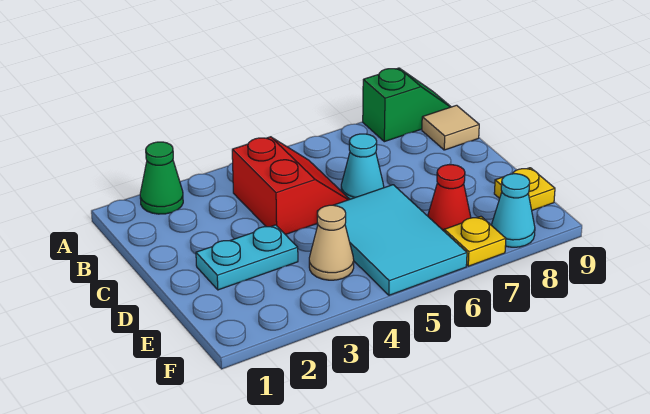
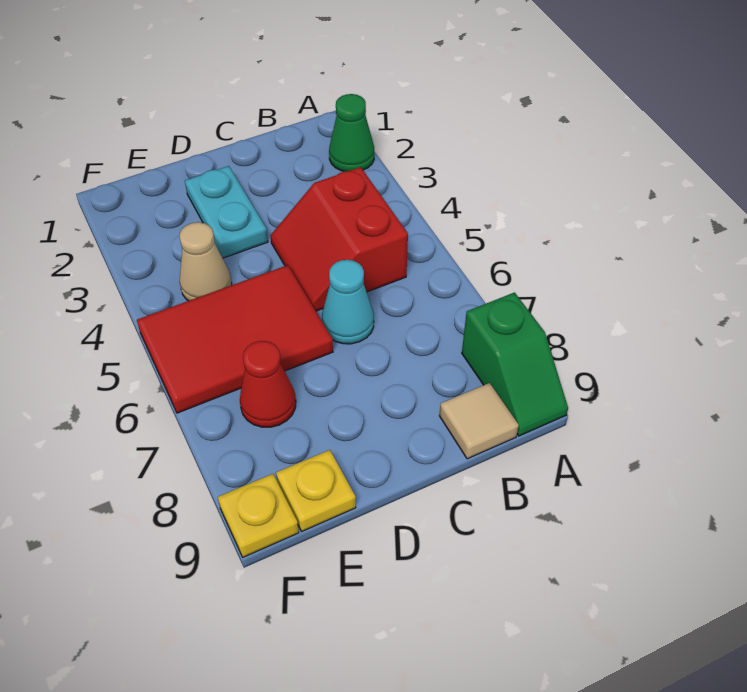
red slope B4:C5 level 1 top 4 -> red slope B4:C5 level 1 top B
cyan tile D5:F6 level 1 -> red tile D5:F6 level 1
yellow plate F7 level 1 -> yellow plate F9 level 1
cyan cone F8 level 1 -> none

